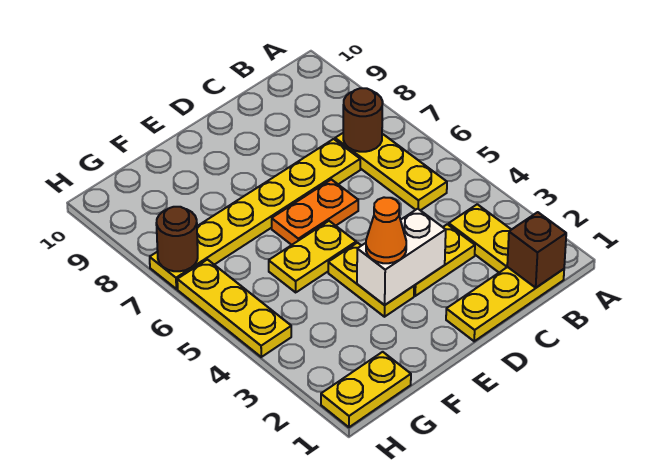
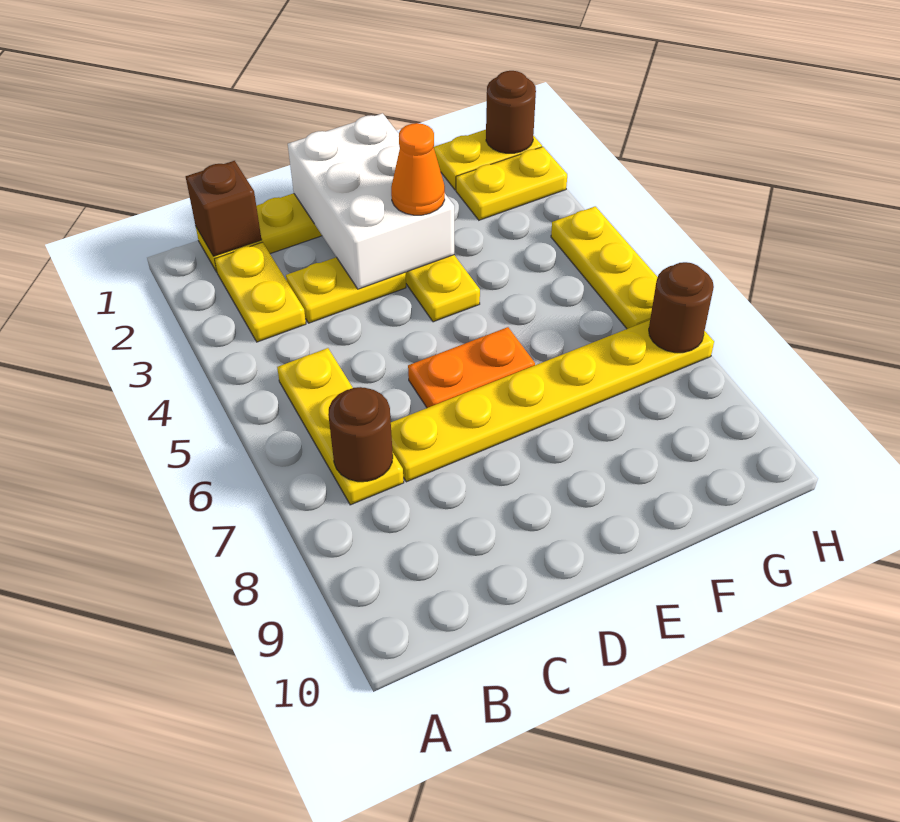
white brick D3:E3 level 2 -> white brick D1:E3 level 2
yellow plate E5:F5 level 1 -> yellow plate G2:H2 level 1
none -> brown round brick H1 level 2

